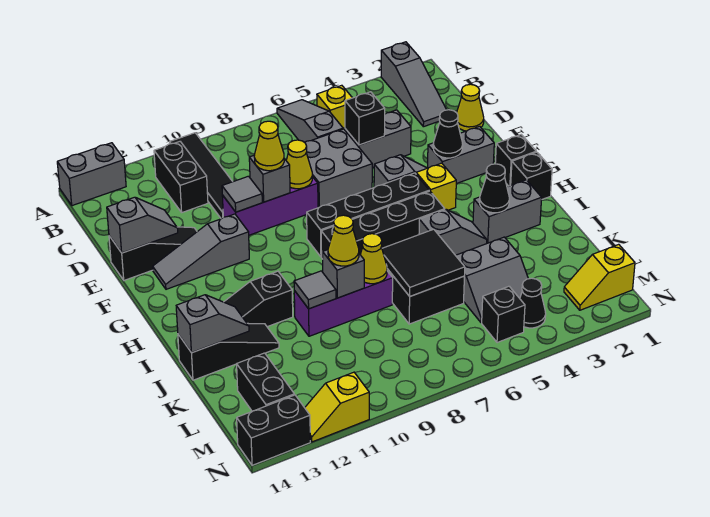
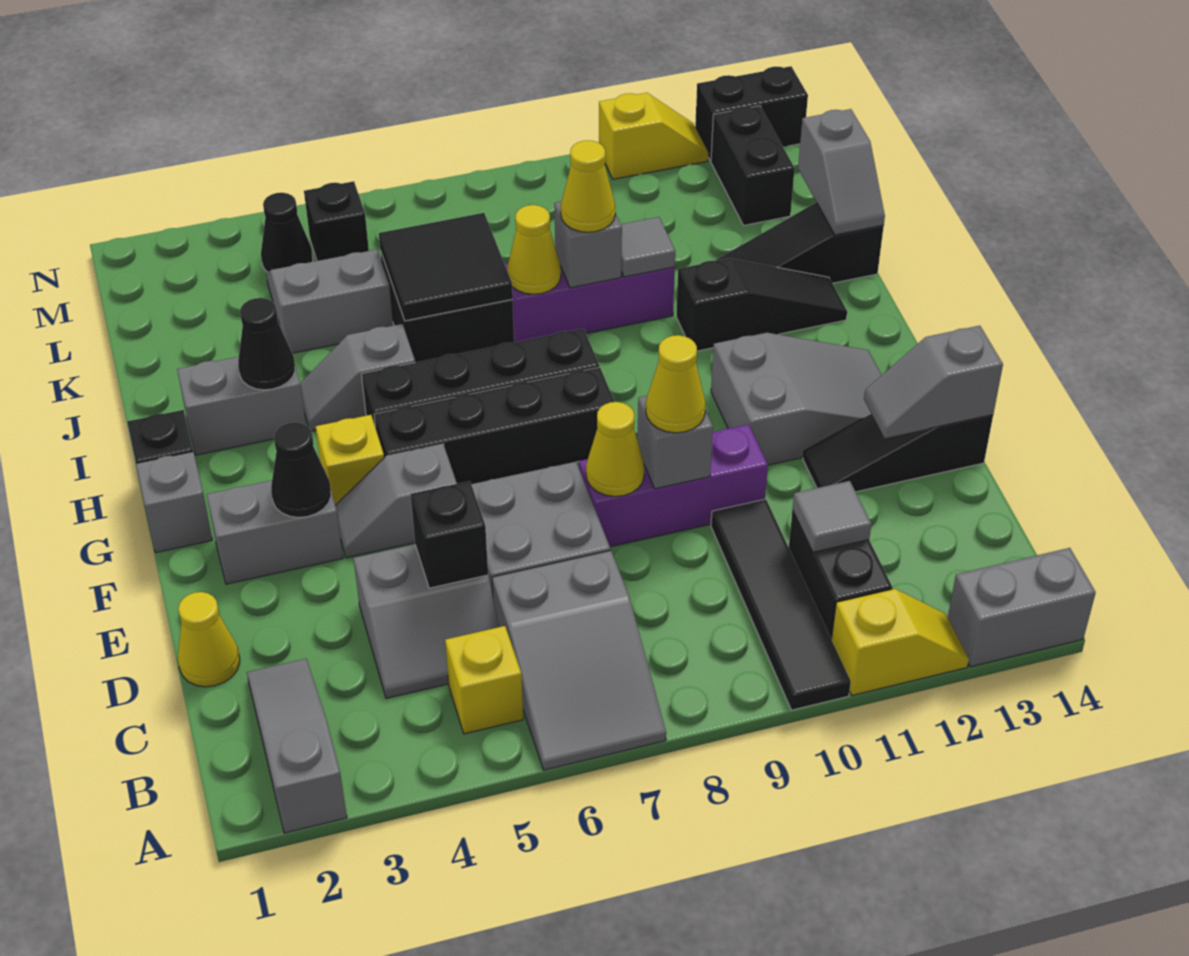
grey slope A6:C6 level 1 top C -> grey slope A6:C7 level 1 top C
grey tile E10 level 2 -> grey tile C11 level 2
grey slope F11:F13 level 1 top 11 -> grey slope F11:G13 level 1 top 11
black brick G1 level 1 -> grey brick G1 level 1
grey slope J13:J14 level 2 top 14 -> grey slope J14:K14 level 2 top K
yellow slope M1:M2 level 1 top 1 -> yellow slope A11:A12 level 1 top 11

